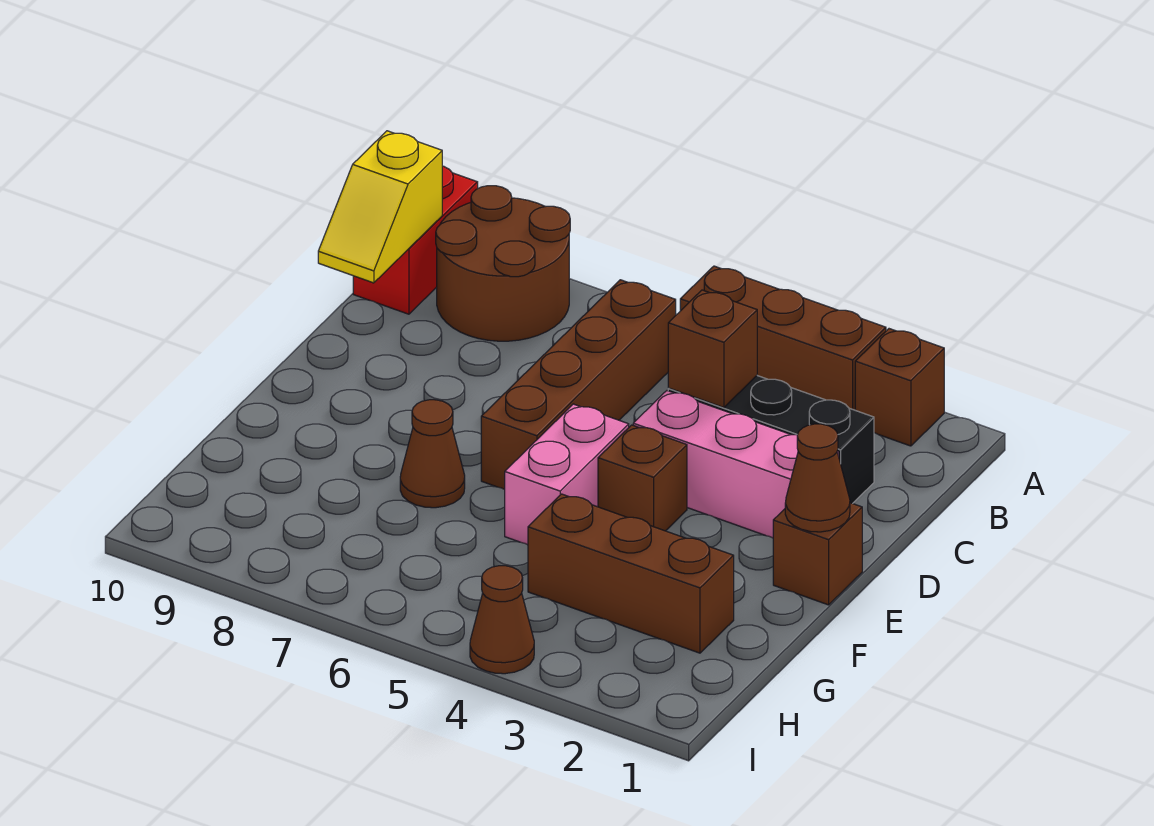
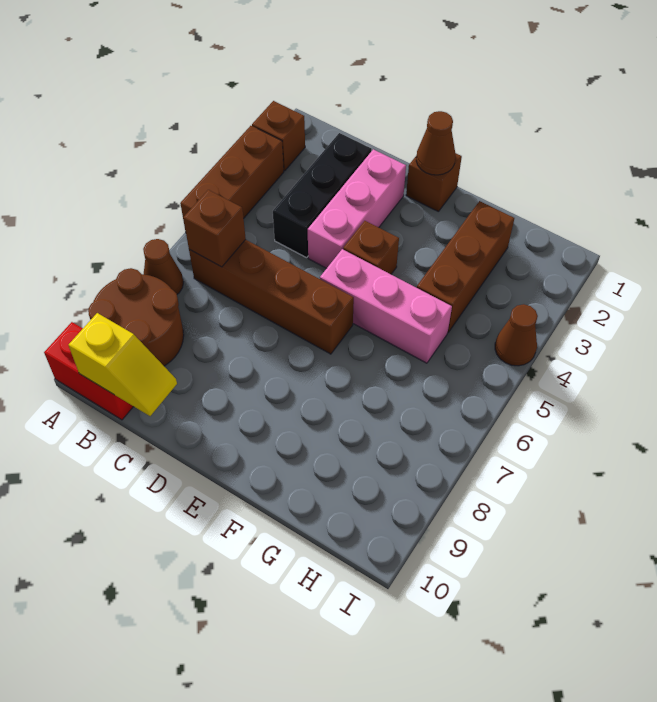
brown brick C4 level 2 -> brown brick B6 level 2
pink brick E5:F5 level 1 -> pink brick E5:G5 level 1
brown cone F7 level 1 -> brown cone A7 level 1

